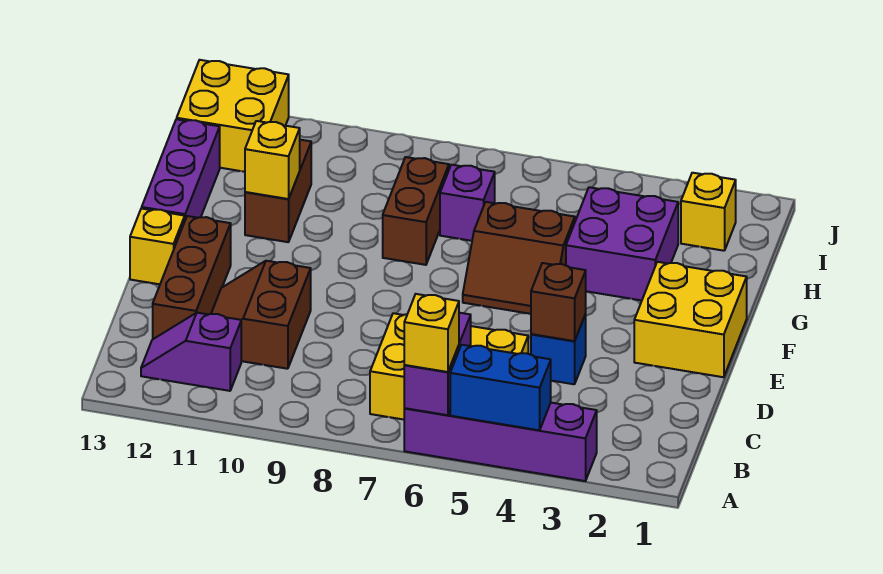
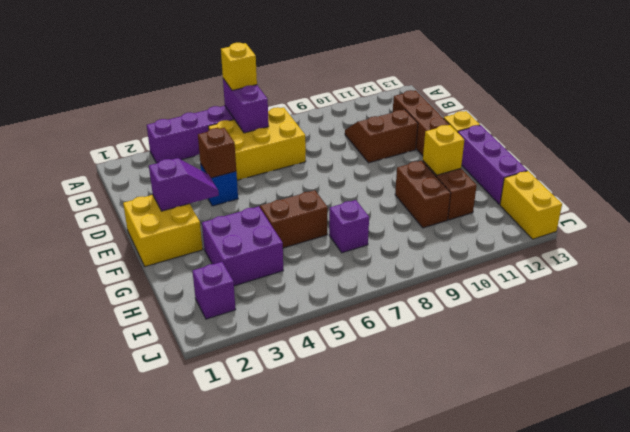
blue brick A4:A5 level 2 -> none
purple slope B11:B12 level 1 top 11 -> purple slope E2:E3 level 2 top 2
brown slope C10:D11 level 1 top 10 -> brown slope C10:D11 level 1 top D
brown brick G8:H8 level 1 -> brown brick G10:H10 level 1
yellow brick I2 level 1 -> purple brick I2 level 1
yellow brick I12:J13 level 1 -> yellow brick I13:J13 level 1

